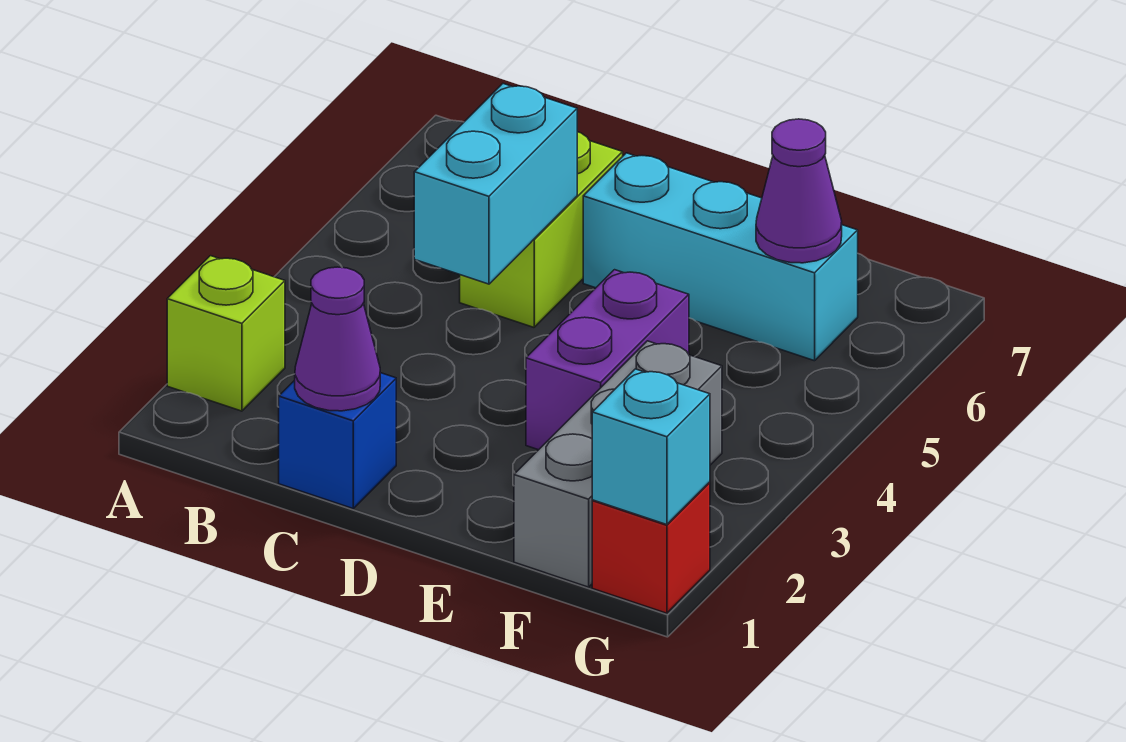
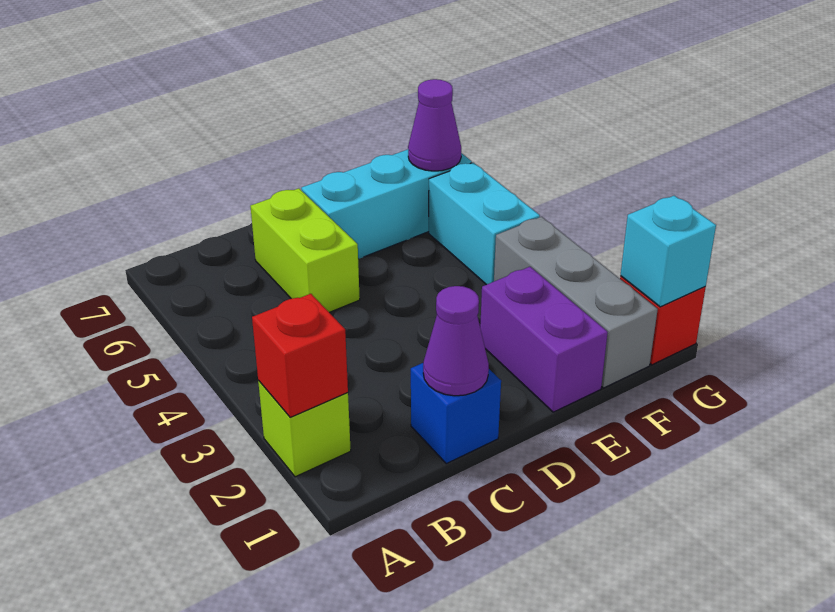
none -> red brick A2 level 2
cyan brick C4:C5 level 2 -> cyan brick F4:F5 level 1
purple brick E3:E4 level 1 -> purple brick E1:E2 level 1

